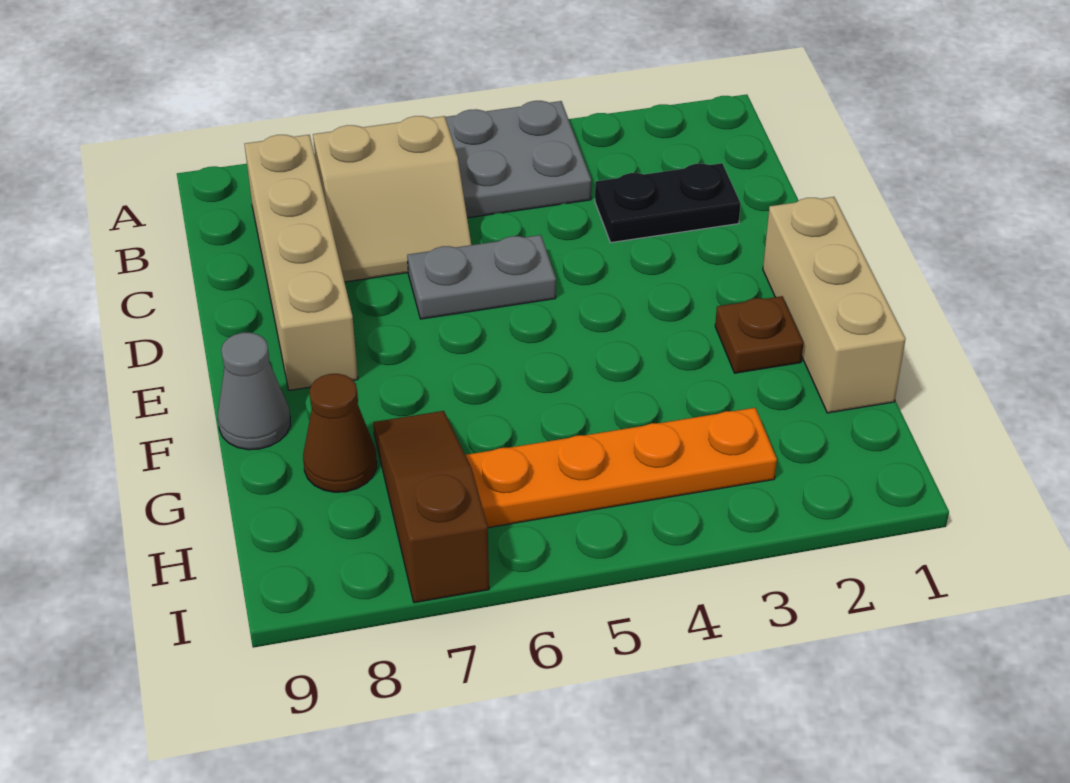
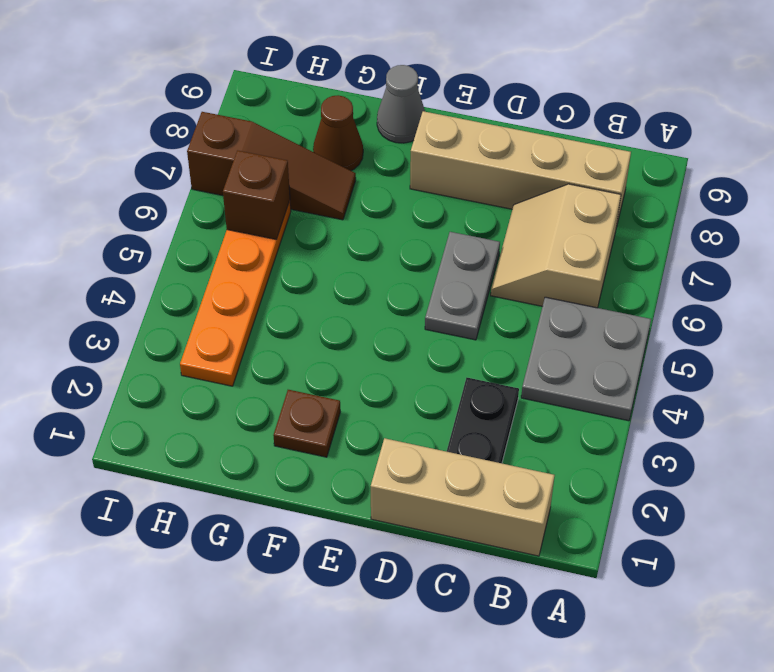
tan brick E1:G1 level 1 -> tan brick B1:D1 level 1
none -> brown brick H6 level 2

